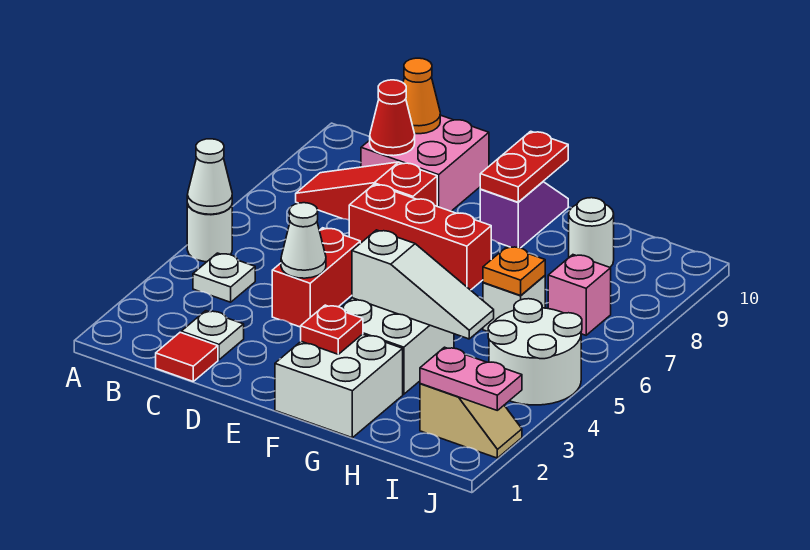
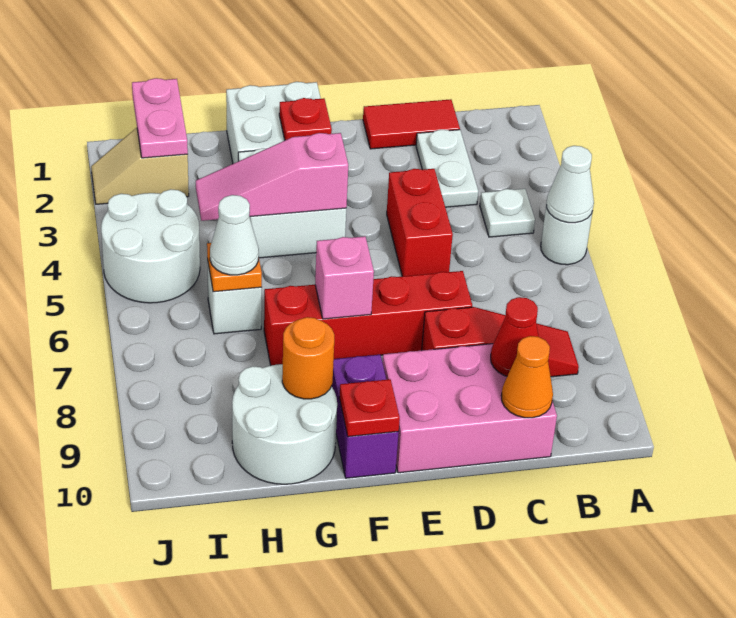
red tile C1 level 1 -> red tile C1:D1 level 1
white plate C2 level 1 -> white plate C2:C3 level 1
pink brick C9:D10 level 1 -> pink brick C9:E10 level 1
white cone D4 level 2 -> white cone H6 level 3
red brick D7:F7 level 1 -> red brick D7:G7 level 1
white slope F4:H4 level 2 top F -> pink slope F4:H4 level 2 top F
purple slope F9:F10 level 1 top 9 -> purple brick F9:F10 level 1
red plate F9:F10 level 2 -> red plate F10 level 2
none -> orange round brick G9 level 2
white round brick H9 level 1 -> white round brick G9:H10 level 1
pink plate I2:J2 level 2 -> pink plate I1:I2 level 2
pink brick I7 level 1 -> pink brick F7 level 2

